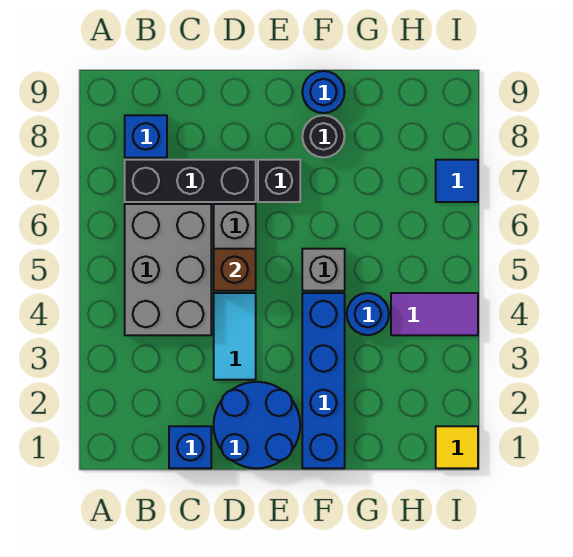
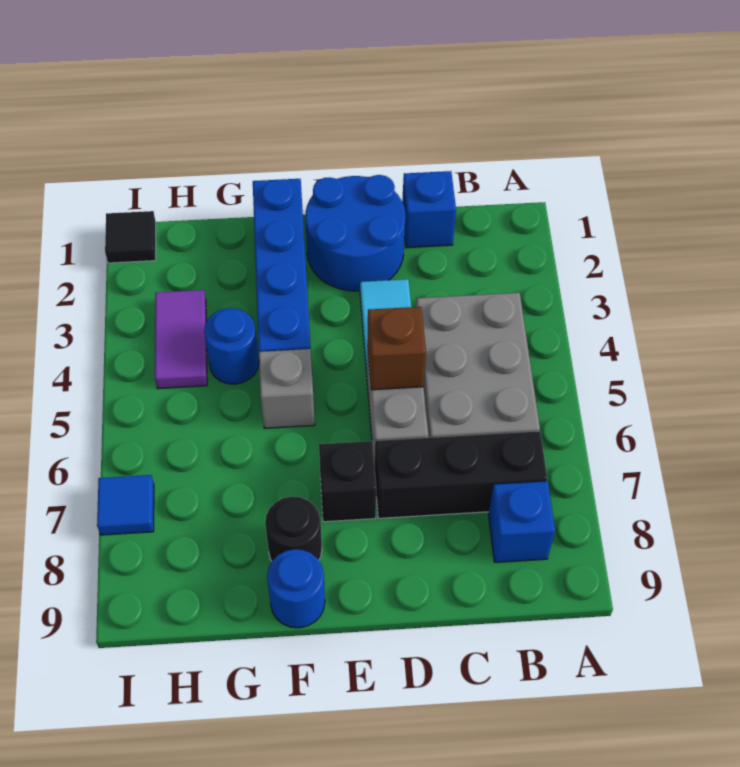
purple tile H4:I4 level 1 -> purple tile H3:H4 level 1
yellow tile I1 level 1 -> black tile I1 level 1

